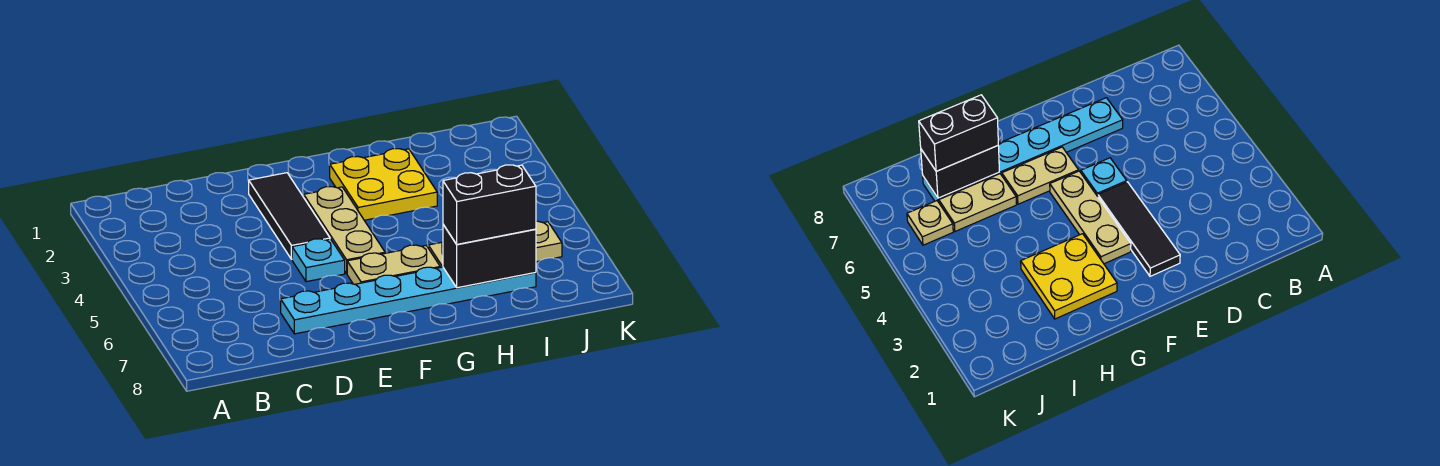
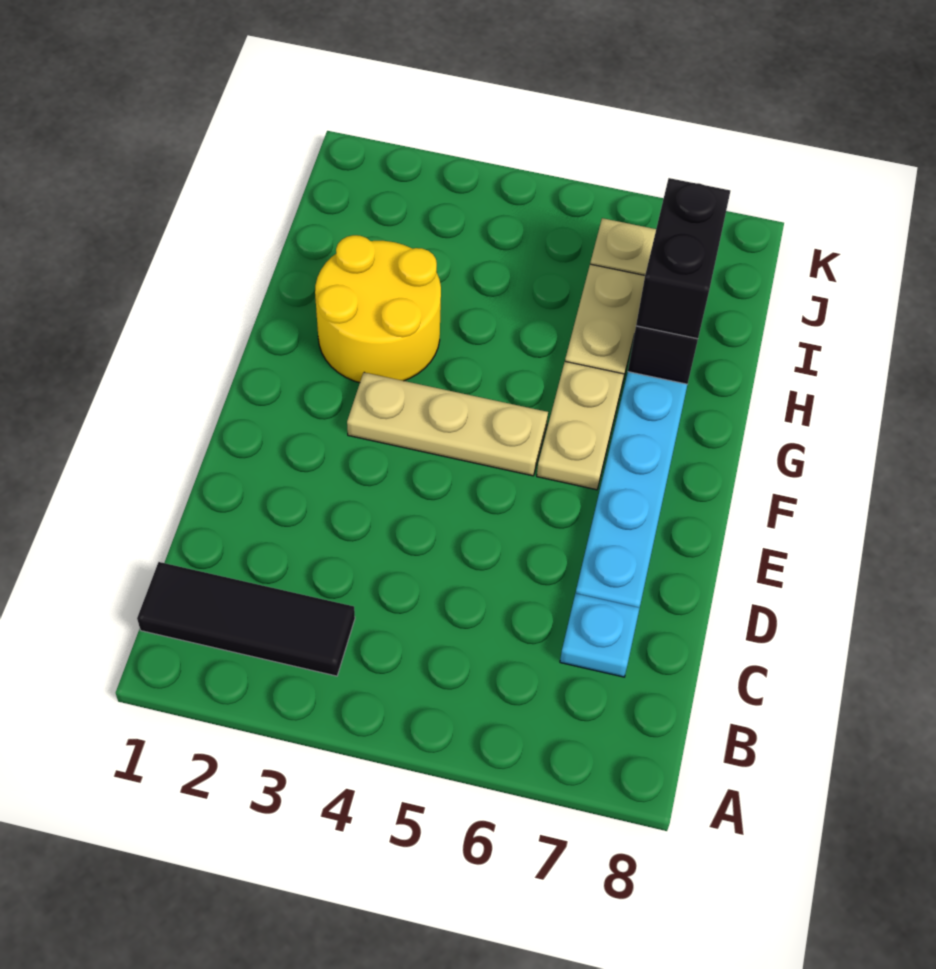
black tile E2:E4 level 1 -> black tile B1:B3 level 1
cyan plate E5 level 1 -> cyan plate C7 level 1
yellow plate G2:H3 level 1 -> yellow round brick G2:H3 level 1

